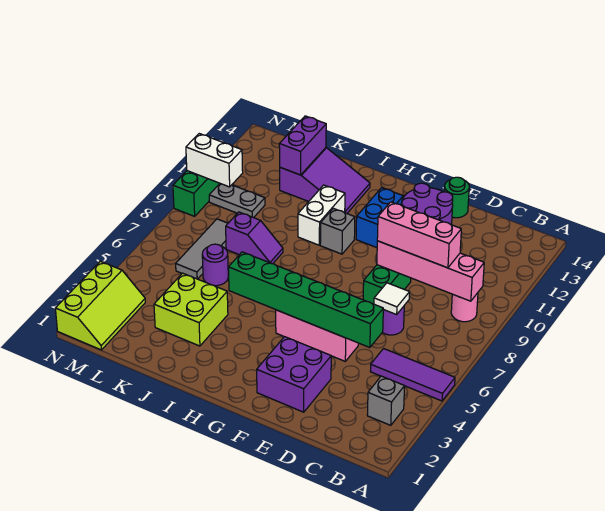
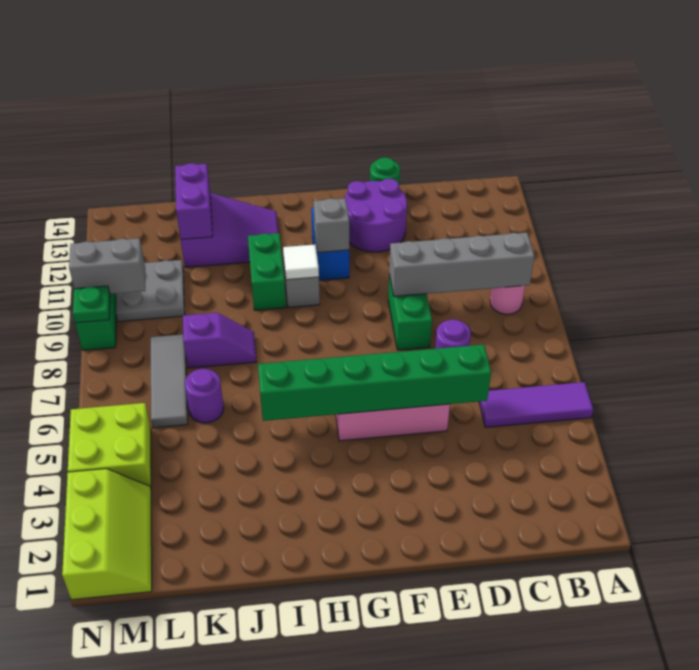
grey brick B3 level 1 -> grey brick G11 level 2
pink brick B9:E9 level 2 -> grey brick B9:E9 level 2
pink brick C9:E9 level 3 -> none
white tile D7 level 2 -> white tile H10 level 2
purple brick E2:F3 level 1 -> none
white brick I10:I11 level 1 -> green brick I10:I11 level 1
lime brick J3:K4 level 1 -> lime brick M4:N5 level 1
grey plate L10:M10 level 1 -> grey plate L10:M11 level 1
white brick M10:N10 level 2 -> grey brick M10:N10 level 2
none -> green plate N9 level 2

